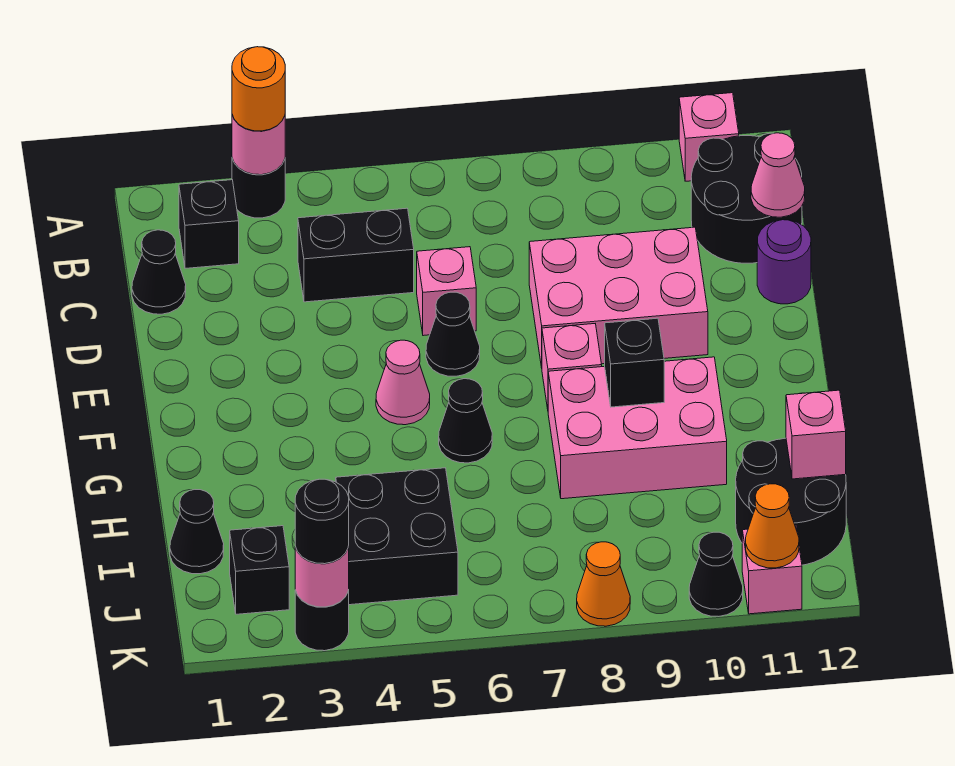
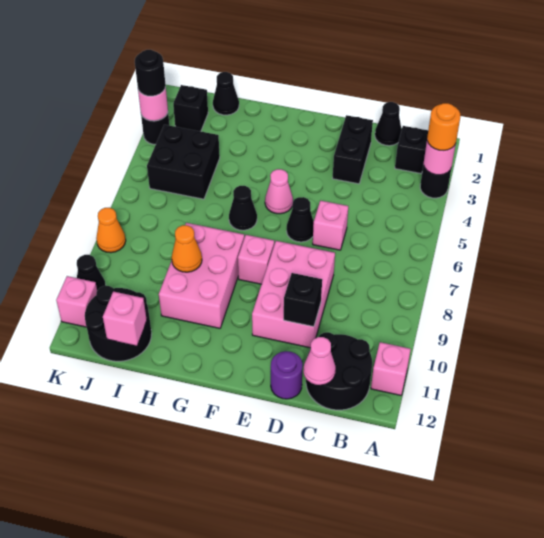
black brick C4:C5 level 1 -> black brick D2:D3 level 1
black brick G9 level 2 -> black brick D10 level 2
orange cone K11 level 2 -> orange cone H9 level 2

